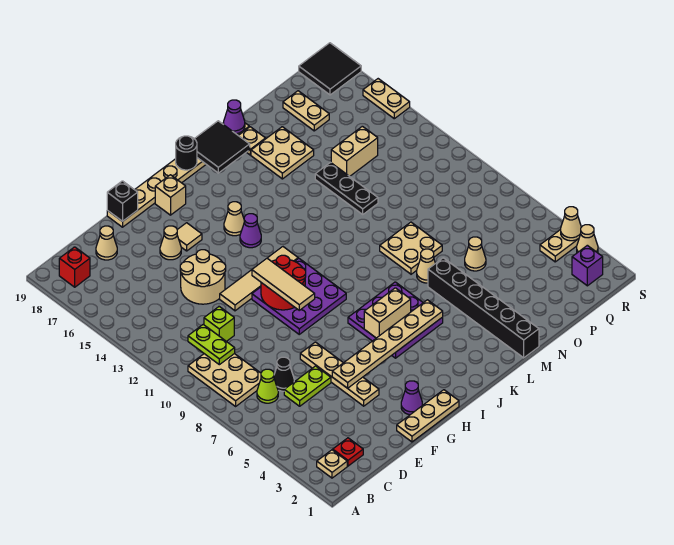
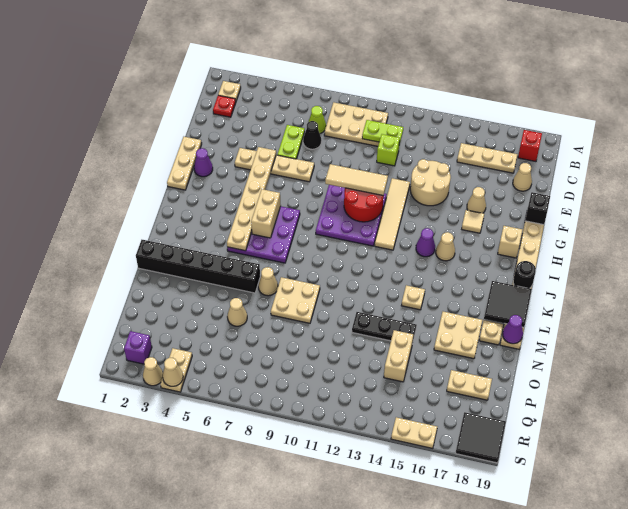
none -> tan plate C15:C17 level 1
none -> tan plate L14 level 1

